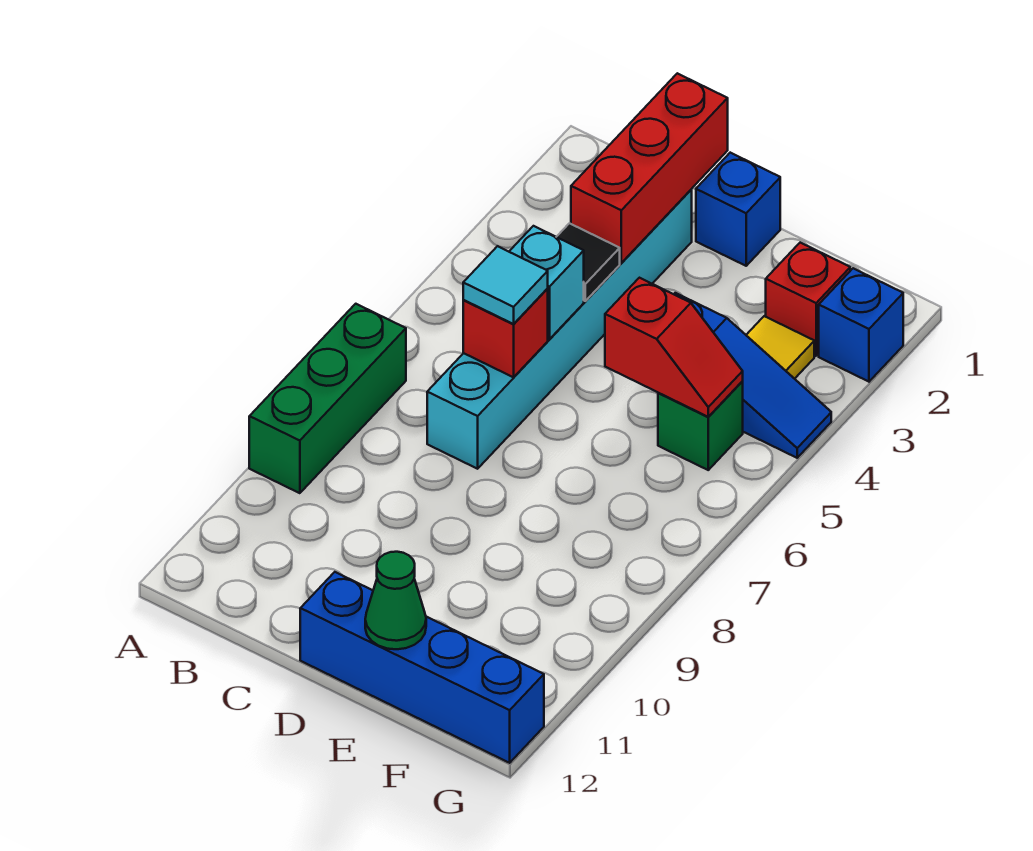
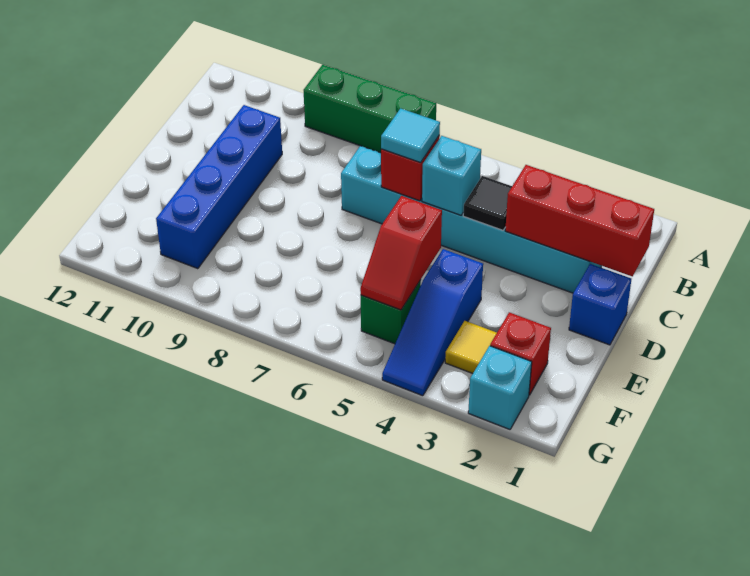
blue brick D12:G12 level 1 -> blue brick C10:F10 level 1
green cone E12 level 2 -> none
blue brick G2 level 1 -> cyan brick G2 level 1

